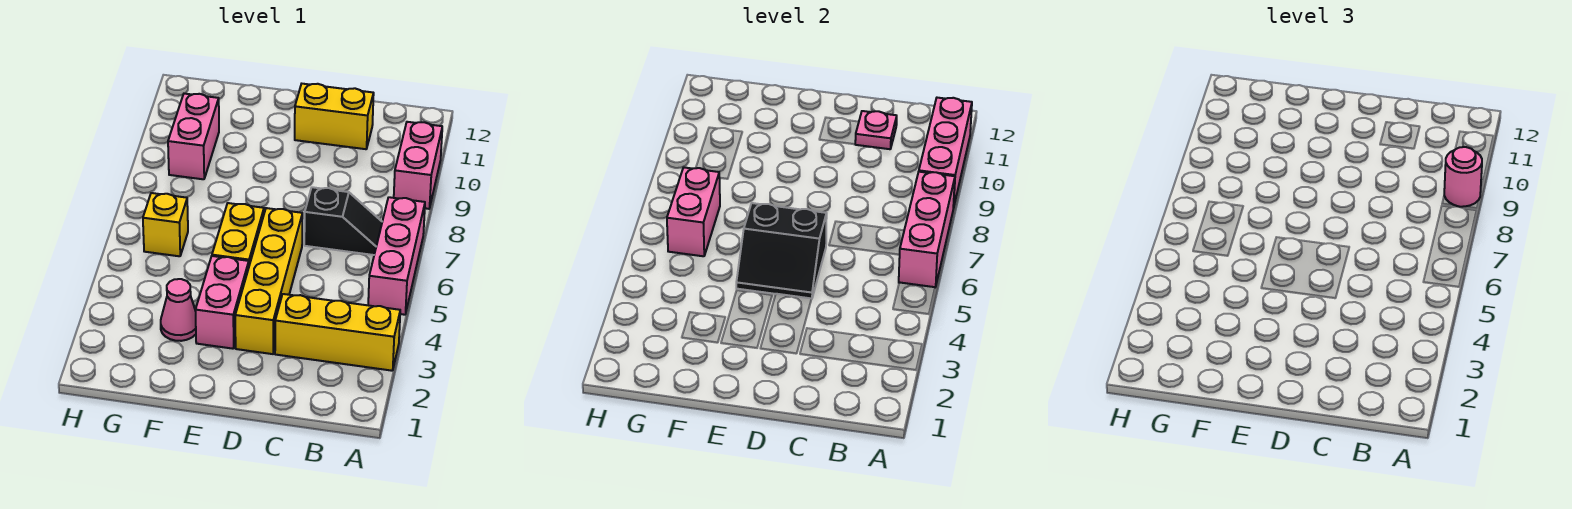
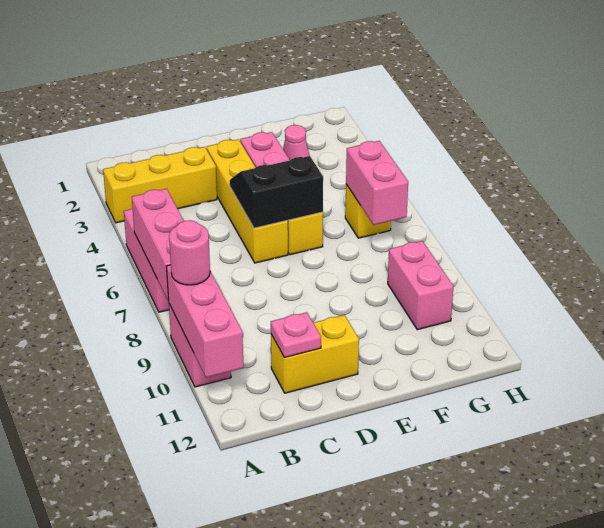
black slope B7:C7 level 1 top C -> none

